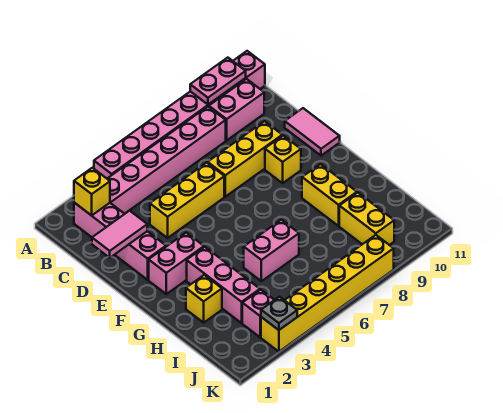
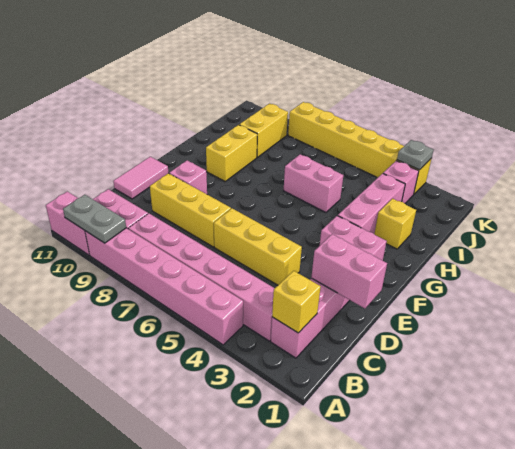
pink plate A9:A10 level 2 -> grey plate A9:A10 level 2
pink tile D1:D2 level 2 -> pink brick D1:D2 level 2
yellow brick E9 level 1 -> pink brick E9 level 1

